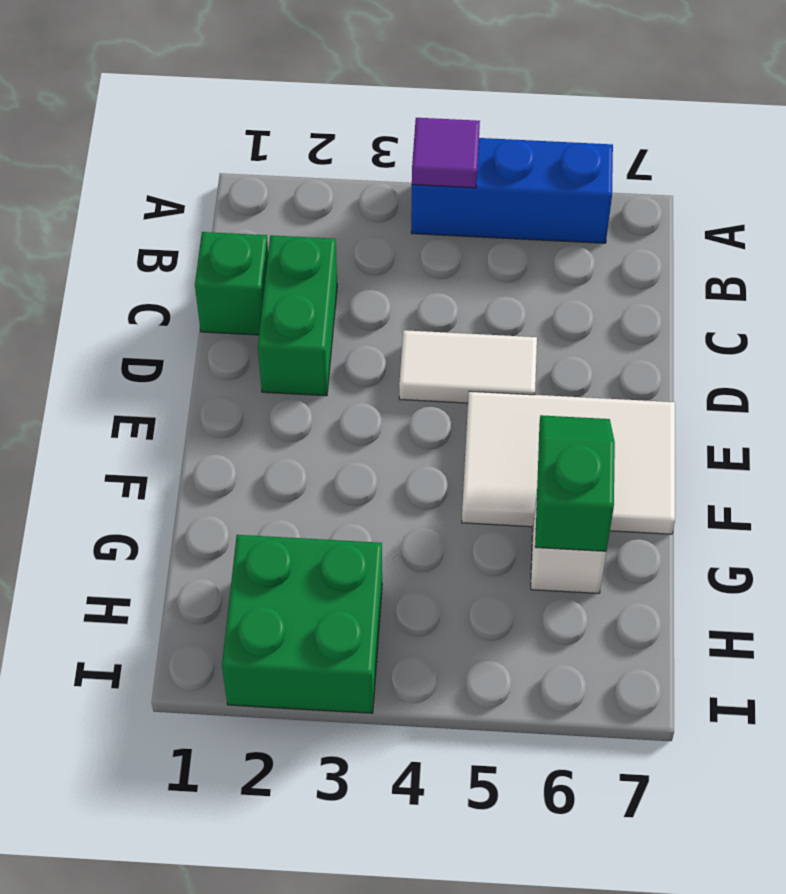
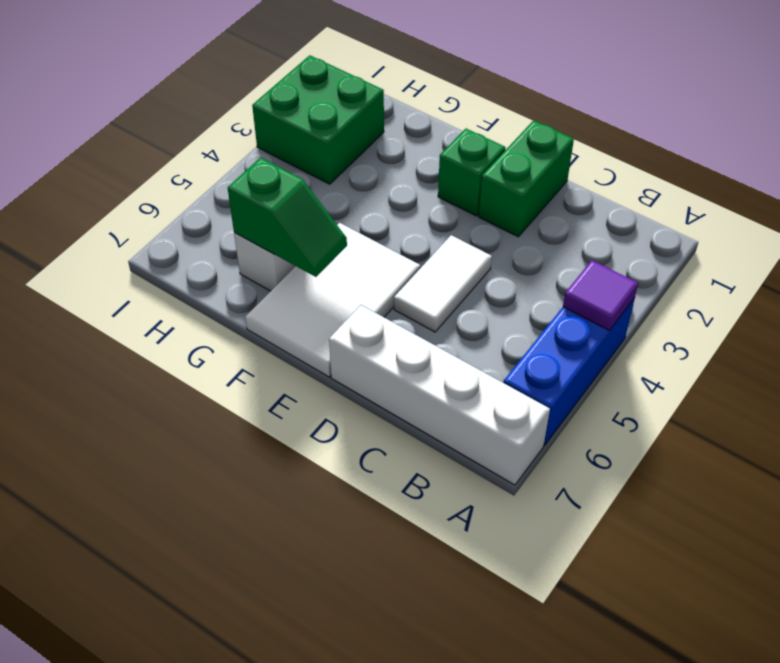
none -> white brick A7:D7 level 1
green brick C1 level 1 -> green brick E2 level 1
green brick C2:D2 level 1 -> green brick D1:D2 level 1

